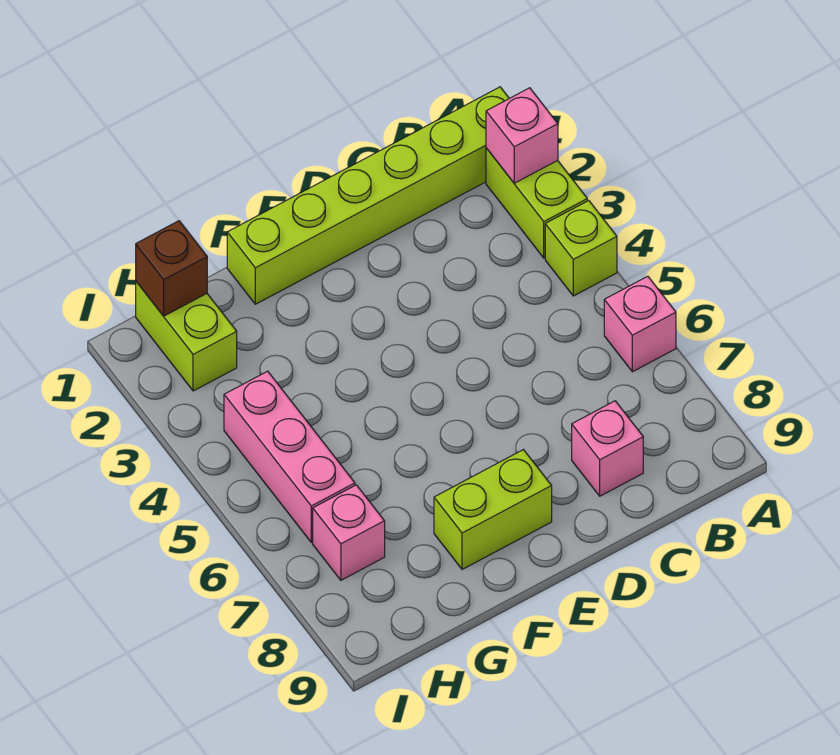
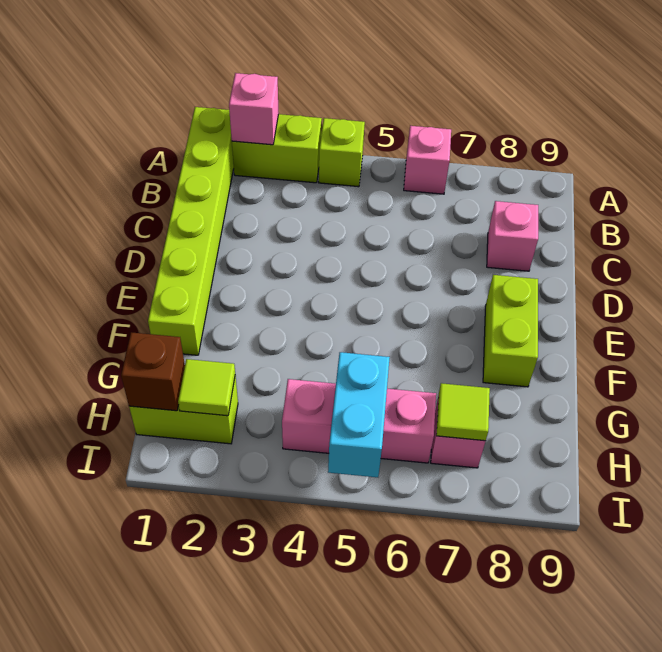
none -> lime tile H2 level 2
none -> cyan brick H5:I5 level 2
none -> lime tile H7 level 2

